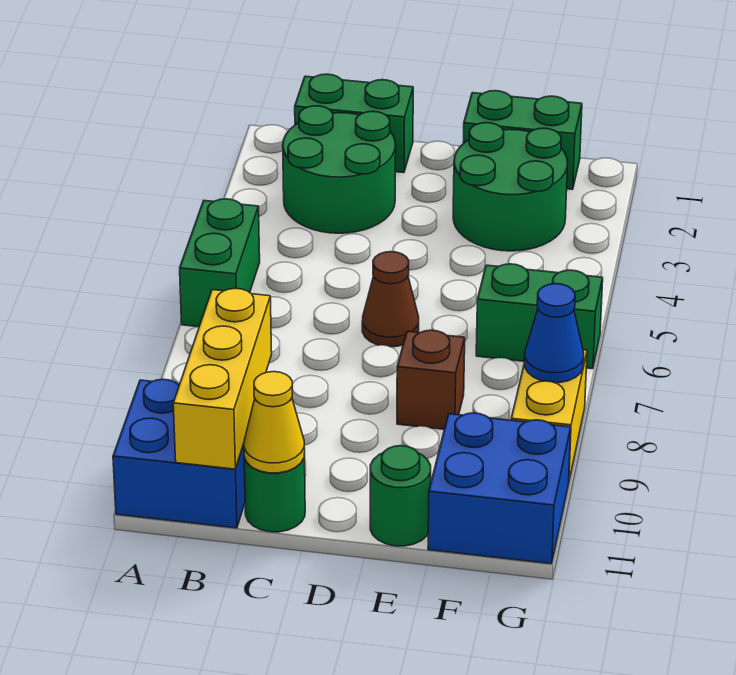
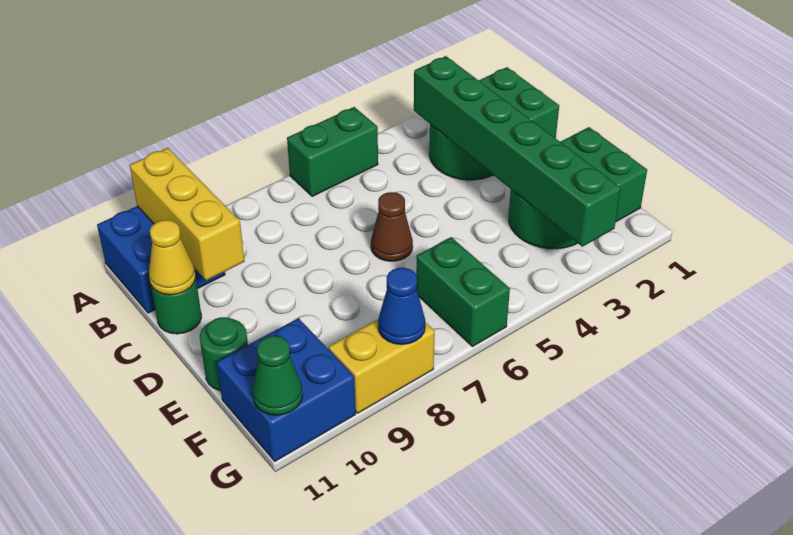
none -> green brick B3:G3 level 2
yellow brick B9:B11 level 2 -> yellow brick A10:C10 level 2
brown brick E8 level 1 -> none
none -> green cone G11 level 2

